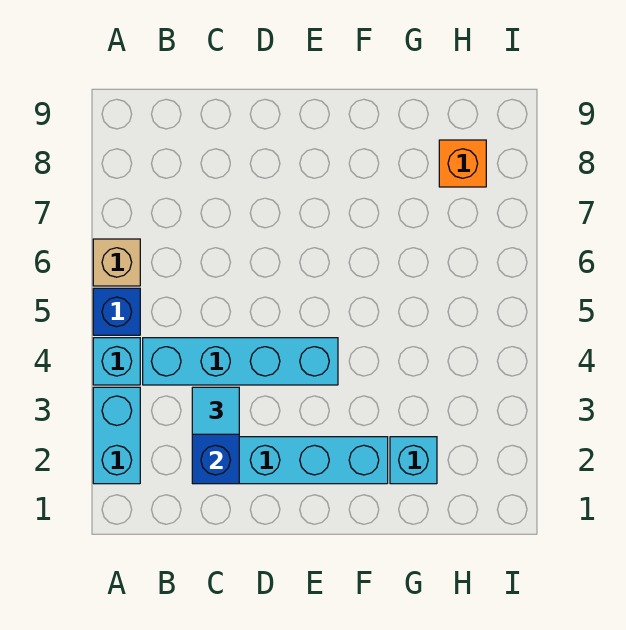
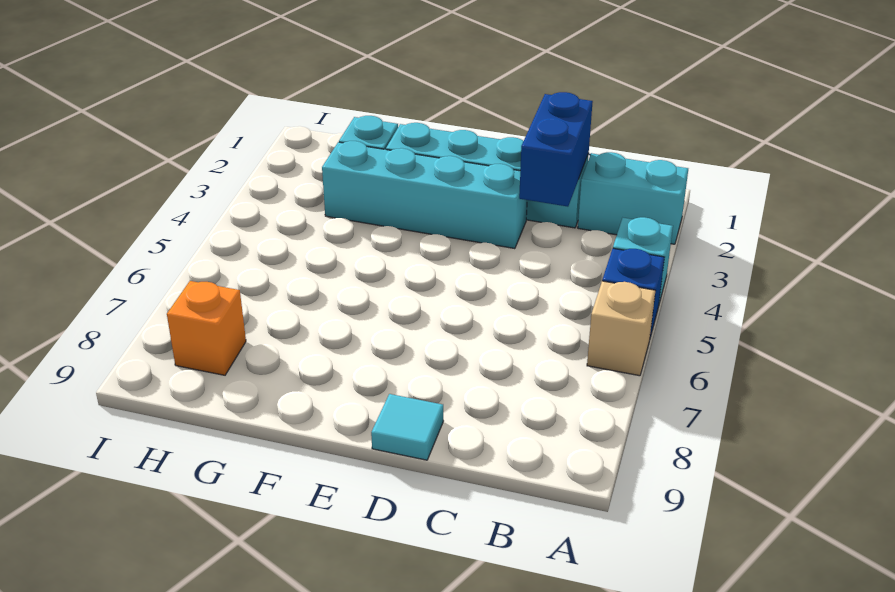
cyan brick A2:A3 level 1 -> cyan brick A2:B2 level 1
cyan brick B4:E4 level 1 -> cyan brick D3:G3 level 1
cyan tile C3 level 3 -> cyan tile D9 level 1

